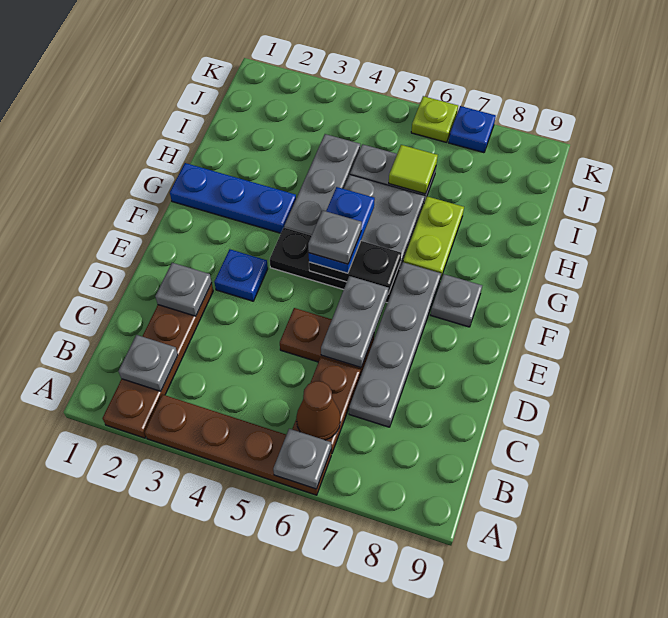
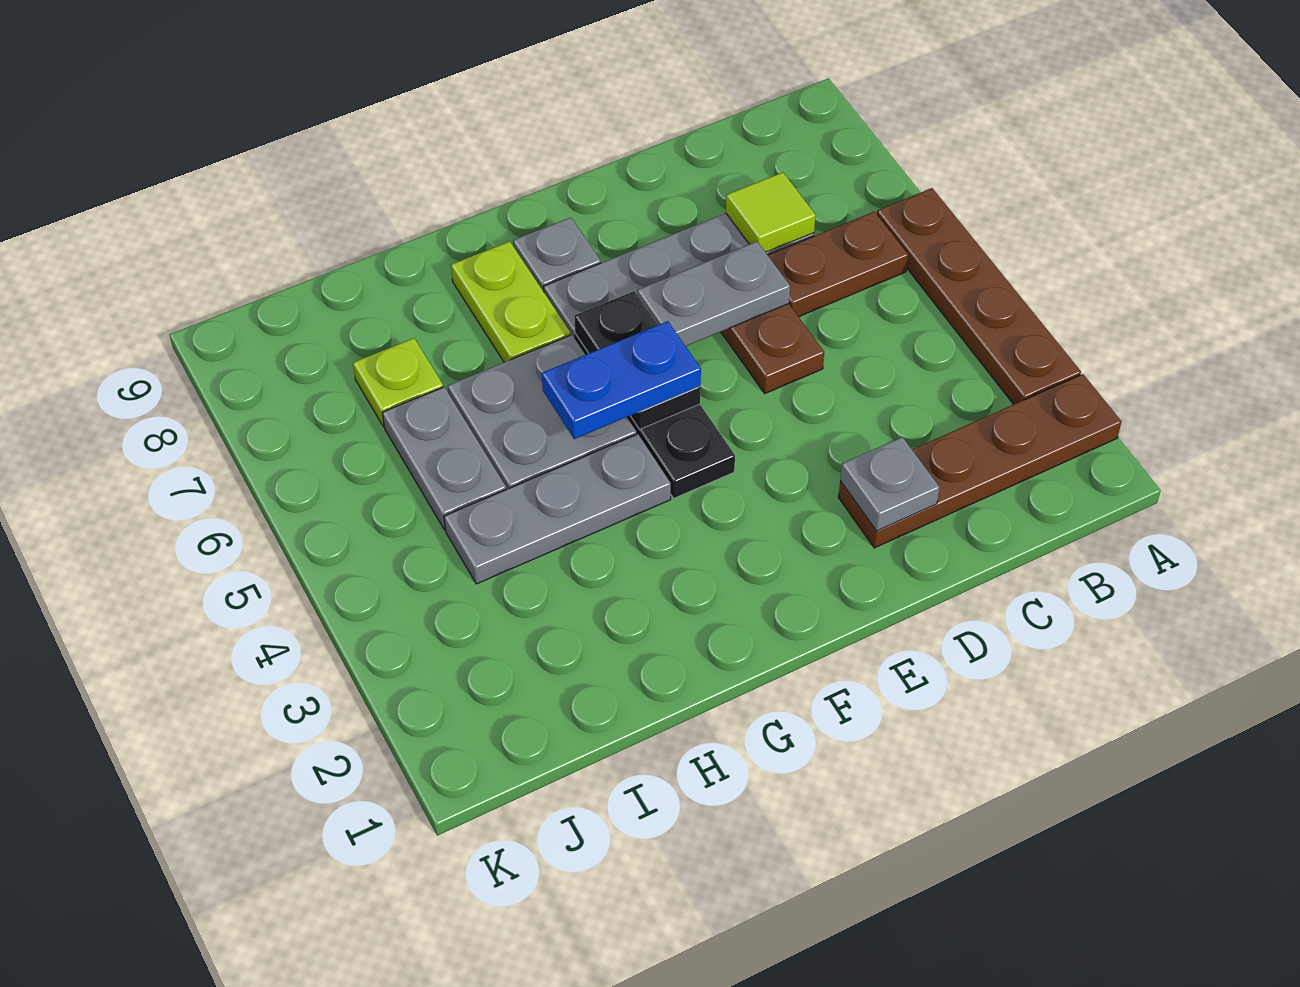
grey plate A6 level 2 -> none
grey plate B2 level 2 -> none
brown cone B6 level 2 -> none
blue plate E3 level 1 -> none
grey plate F5 level 4 -> none
blue plate G1:G3 level 1 -> none
lime plate G7:H7 level 1 -> lime plate G7:G8 level 1
lime tile I6 level 2 -> lime tile C7 level 2
lime plate K6 level 1 -> lime plate I7 level 1
blue plate K7 level 1 -> none

